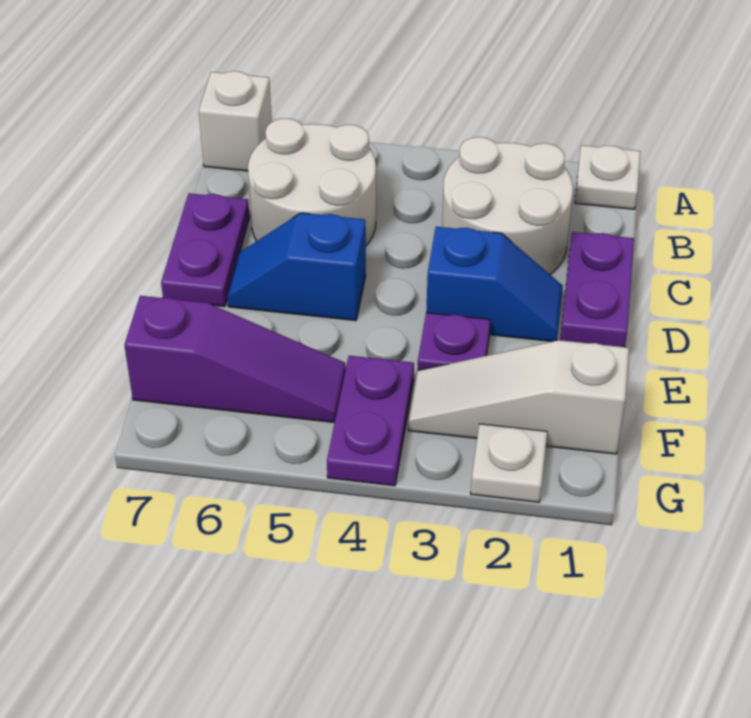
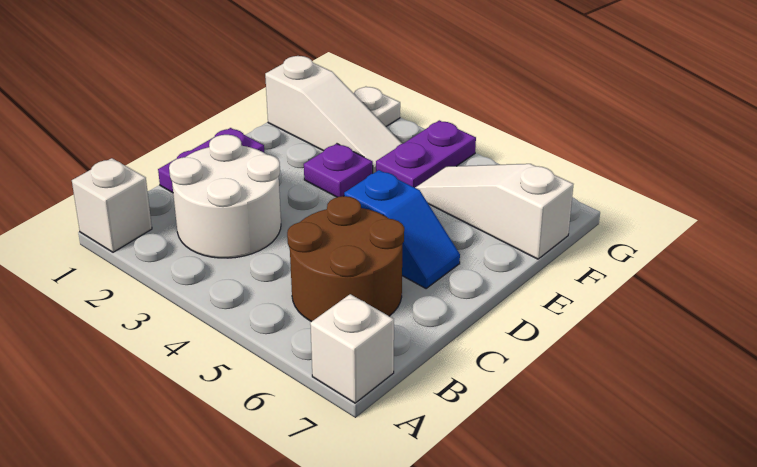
white plate A1 level 1 -> white brick A1 level 1
white round brick B5:C6 level 1 -> brown round brick B5:C6 level 1
purple plate C7:D7 level 1 -> none
blue slope D2:D3 level 1 top 3 -> none
purple slope F5:F7 level 1 top 7 -> white slope F5:F7 level 1 top 7

